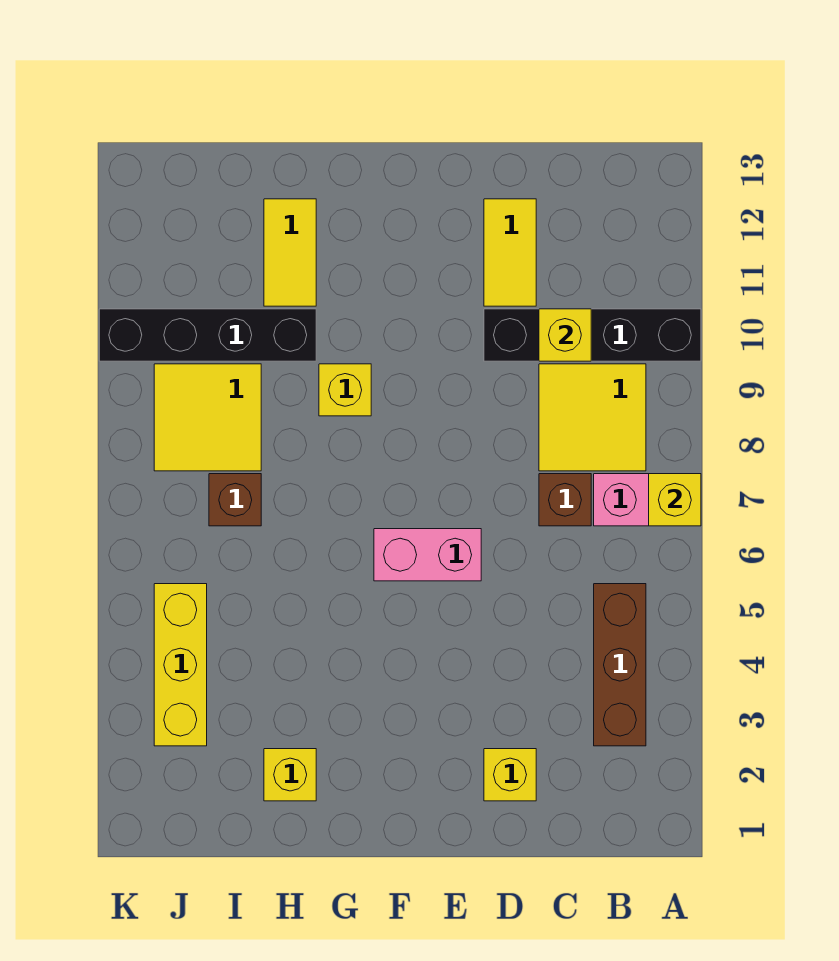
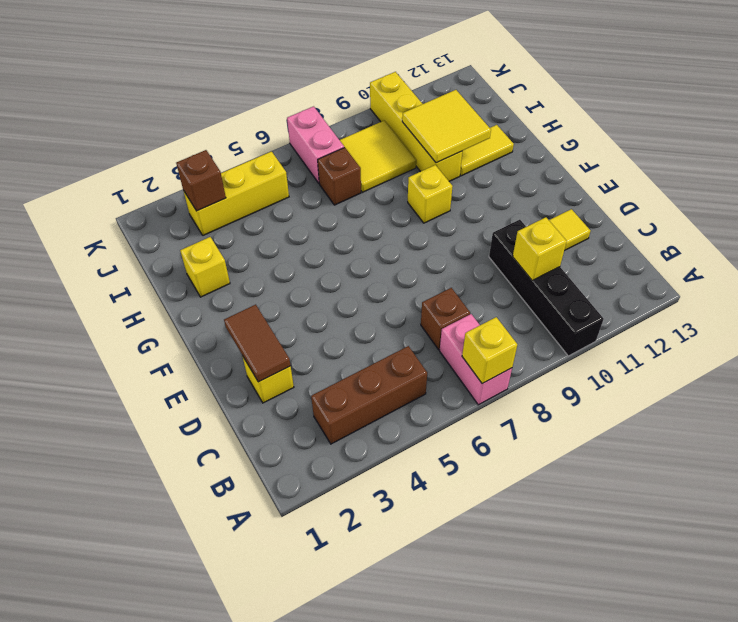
yellow tile B8:C9 level 1 -> yellow tile H10:I11 level 2
none -> brown tile D2:E2 level 2
pink brick E6:F6 level 1 -> pink brick J7:K7 level 1
black brick H10:K10 level 1 -> yellow brick H10:K10 level 1
none -> brown brick J3 level 2

